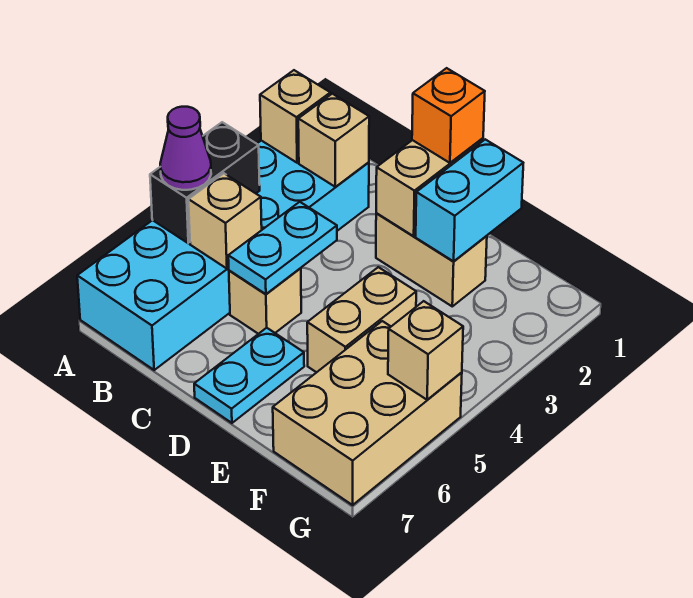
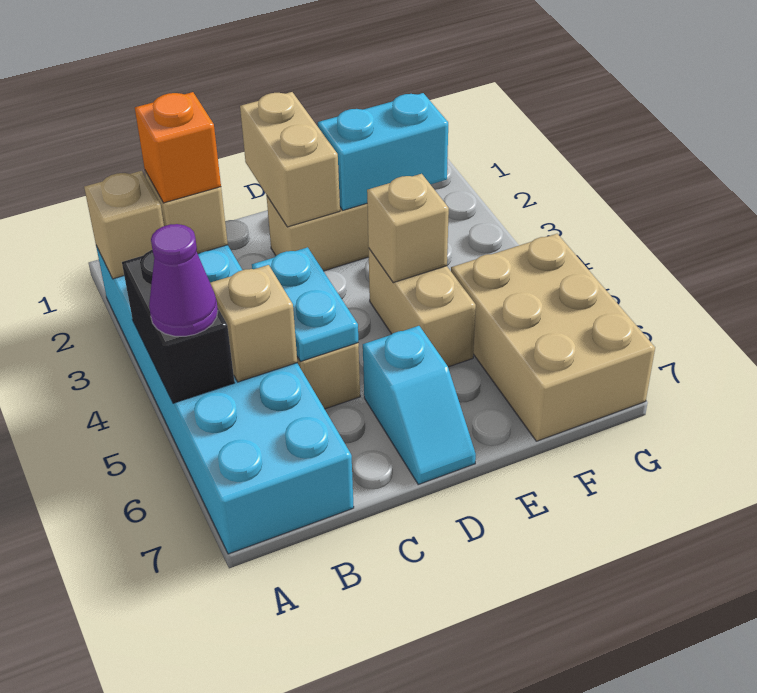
orange brick D1 level 3 -> orange brick B2 level 3
cyan plate D6:D7 level 1 -> cyan slope D6:D7 level 1 top 6
cyan brick E1:E2 level 2 -> cyan brick E2:F2 level 2
tan brick G5 level 2 -> tan brick E4 level 2

